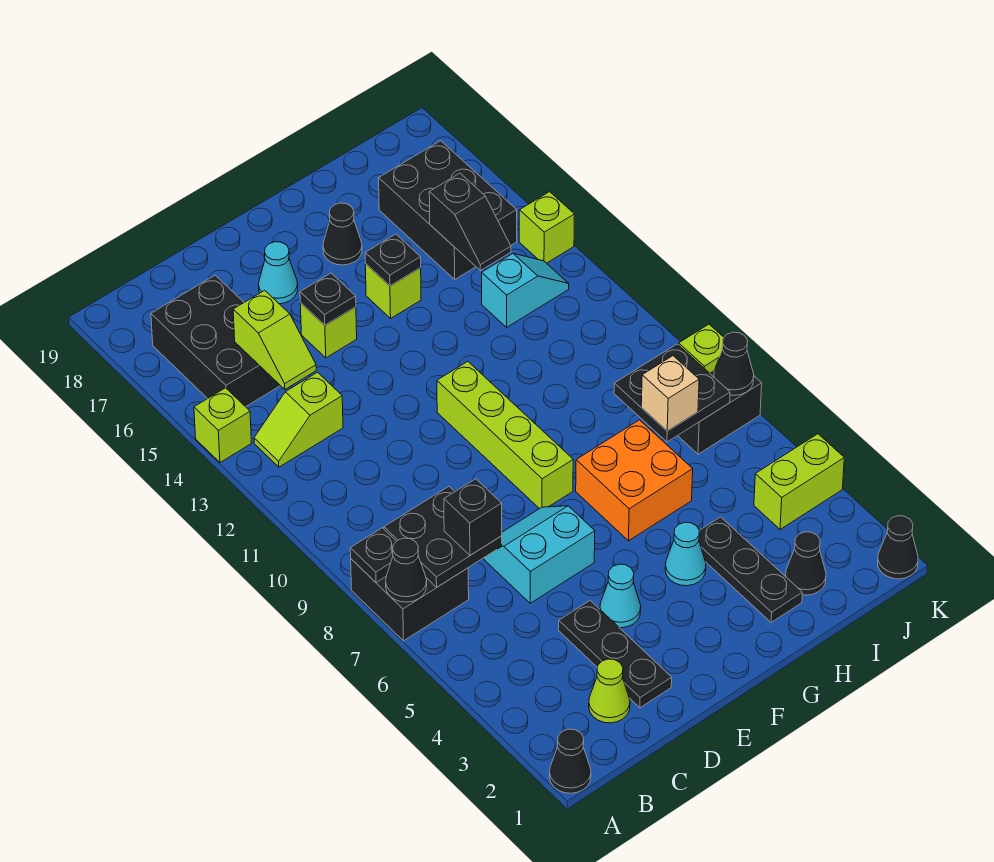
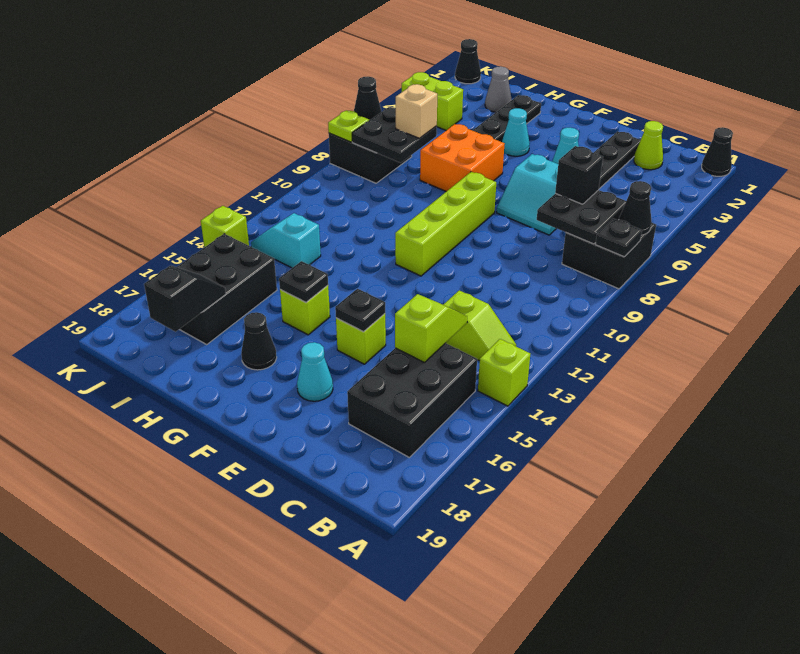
black cone I2 level 1 -> grey cone I2 level 1
black slope I14:I15 level 2 top 15 -> black slope I17:I18 level 2 top 18

